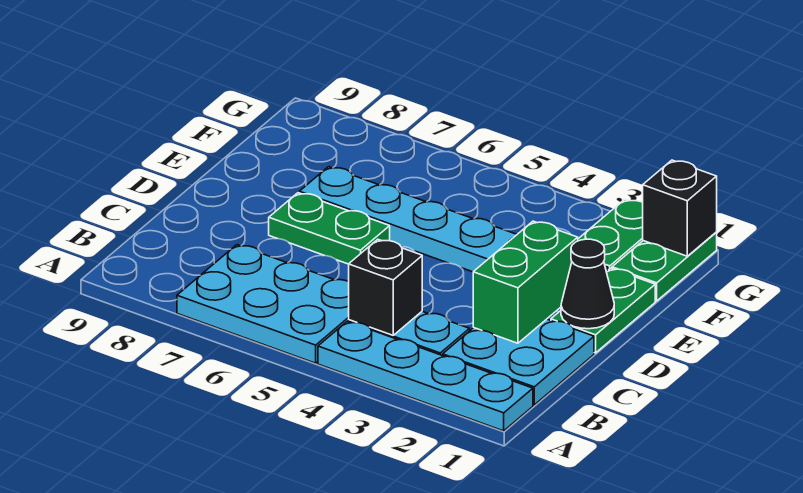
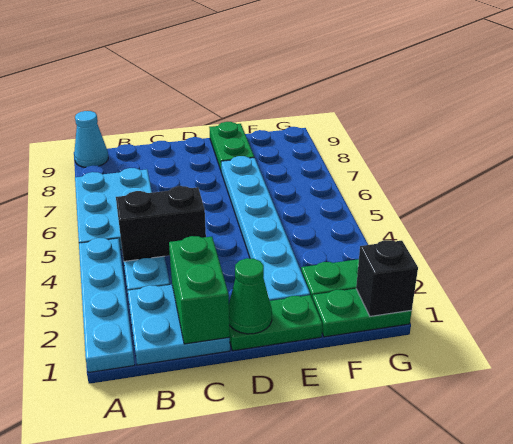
none -> cyan cone A9 level 1
black brick B4 level 2 -> black brick B4:C4 level 2
green brick C2:D2 level 2 -> green brick C1:C2 level 2
black cone D1 level 2 -> green cone D1 level 2
green plate D6:D7 level 1 -> green plate E8:E9 level 1

